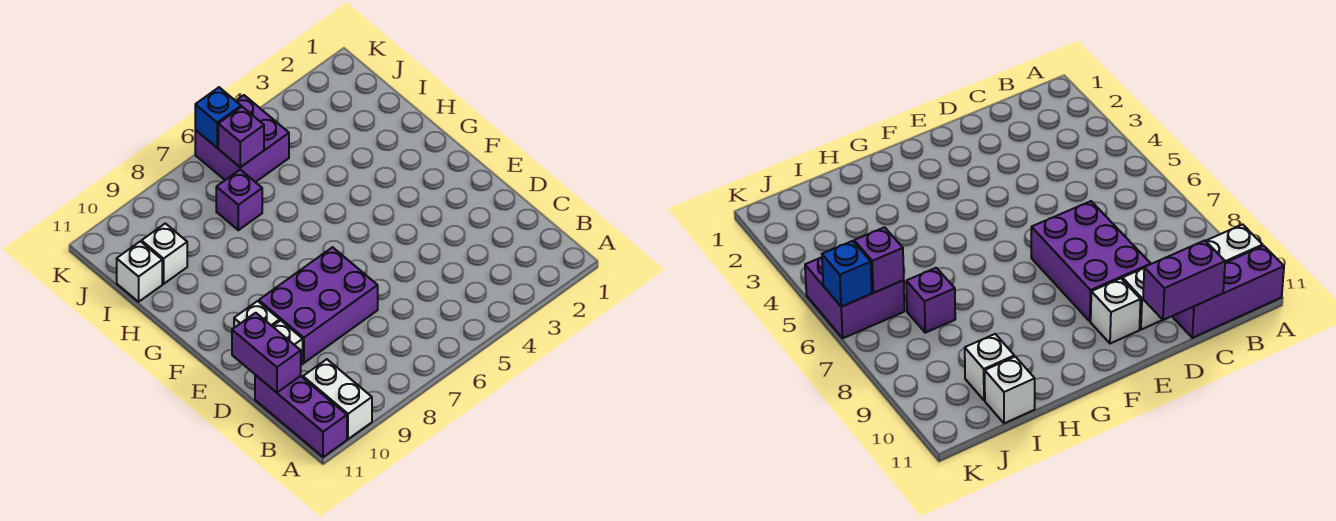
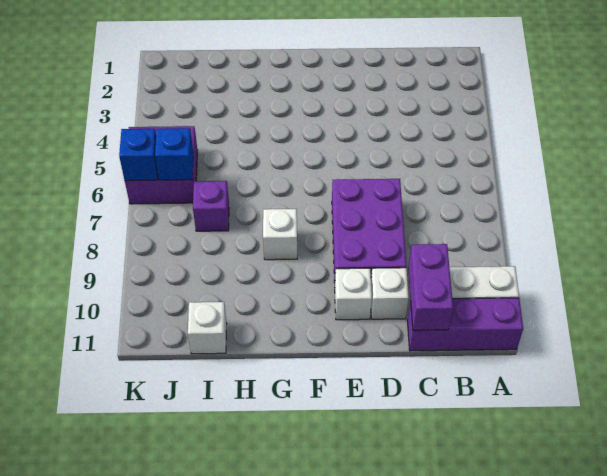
purple brick C11:D11 level 2 -> purple brick C10:C11 level 2
white brick I10 level 1 -> white brick G8 level 1
purple brick J6 level 2 -> blue brick J6 level 2

